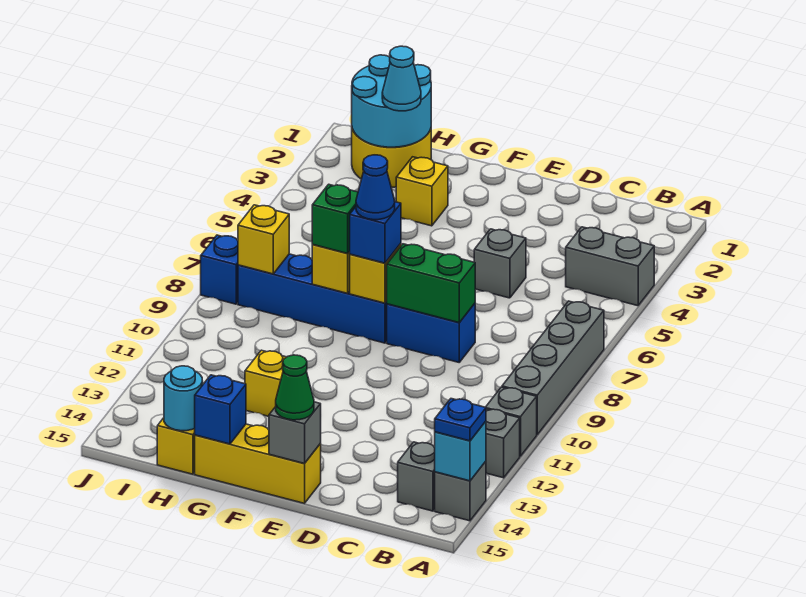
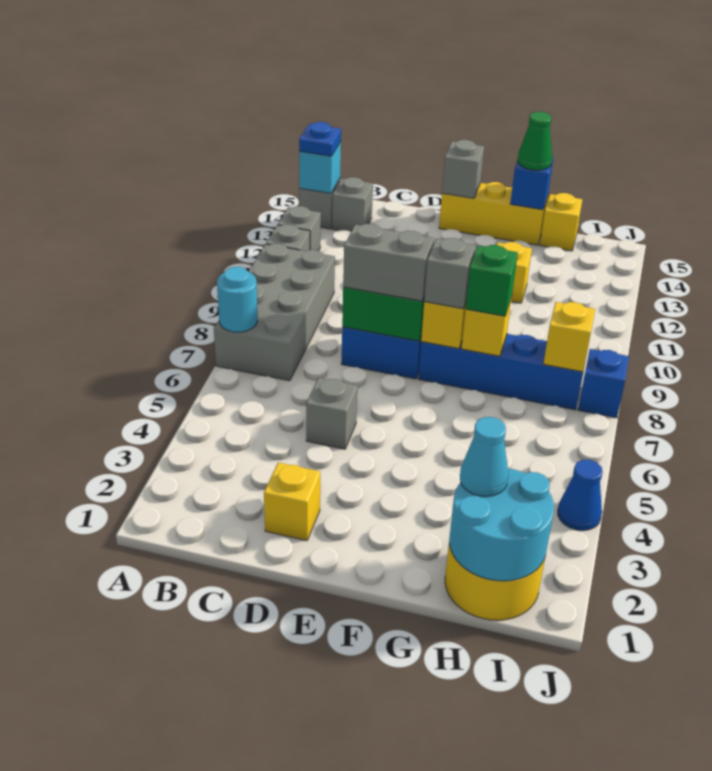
grey brick A4:B4 level 1 -> grey brick D8:E8 level 3
grey brick A7:A10 level 1 -> grey brick A7:B10 level 1
green cone E15 level 3 -> green cone G15 level 3
blue brick F8 level 3 -> grey brick F8 level 3
blue cone F8 level 4 -> blue cone J4 level 1
yellow brick G3 level 1 -> yellow brick D2 level 1
cyan round brick H15 level 2 -> cyan round brick A7 level 2

